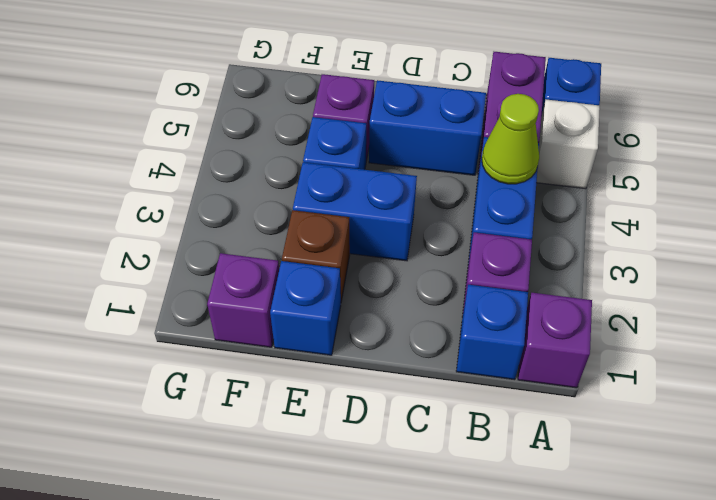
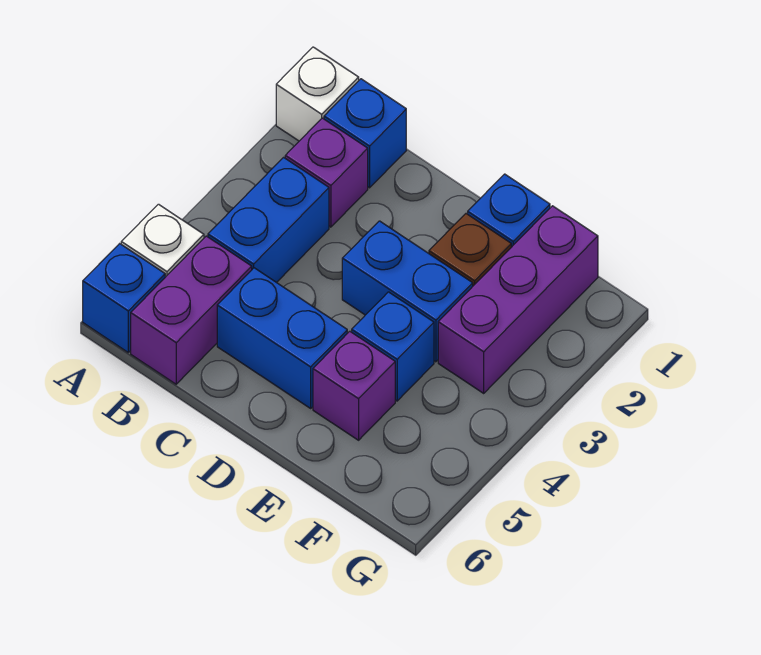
purple brick A1 level 1 -> white brick A1 level 1
lime cone B4 level 2 -> none
purple brick F1 level 1 -> purple brick F1:F3 level 1

